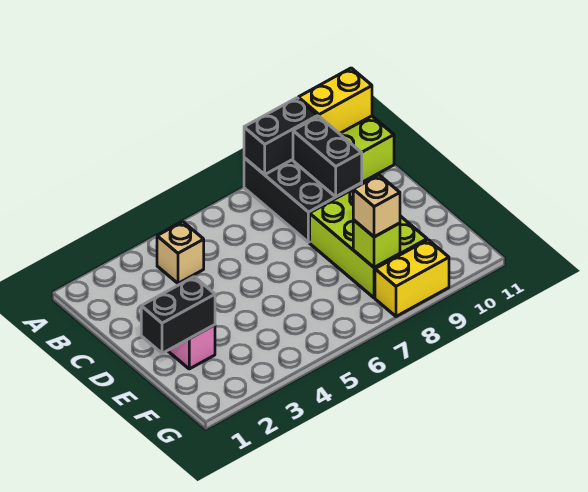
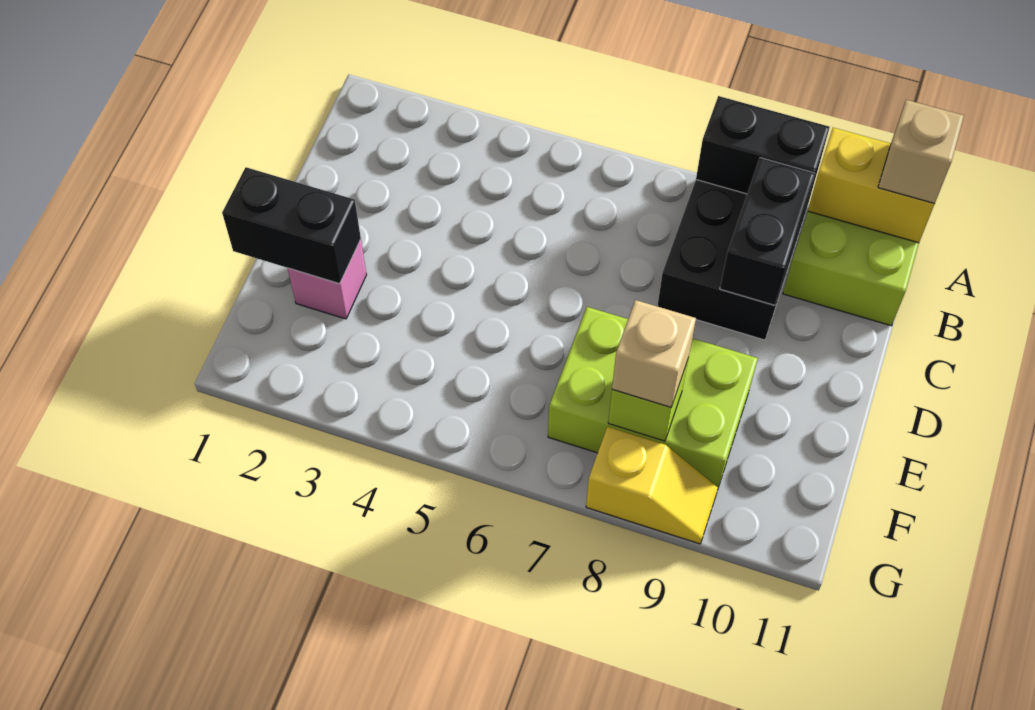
tan brick B4 level 1 -> tan brick A11 level 3
lime brick D8:F9 level 1 -> lime brick E7:F9 level 1
yellow brick G8:G9 level 1 -> yellow slope G8:G9 level 1 top 8

